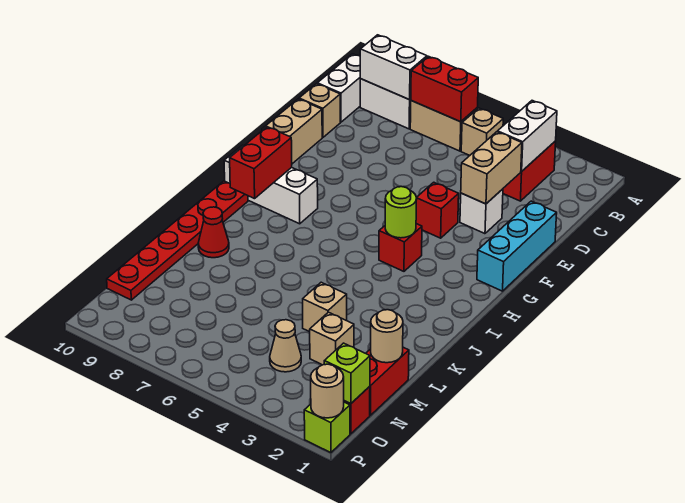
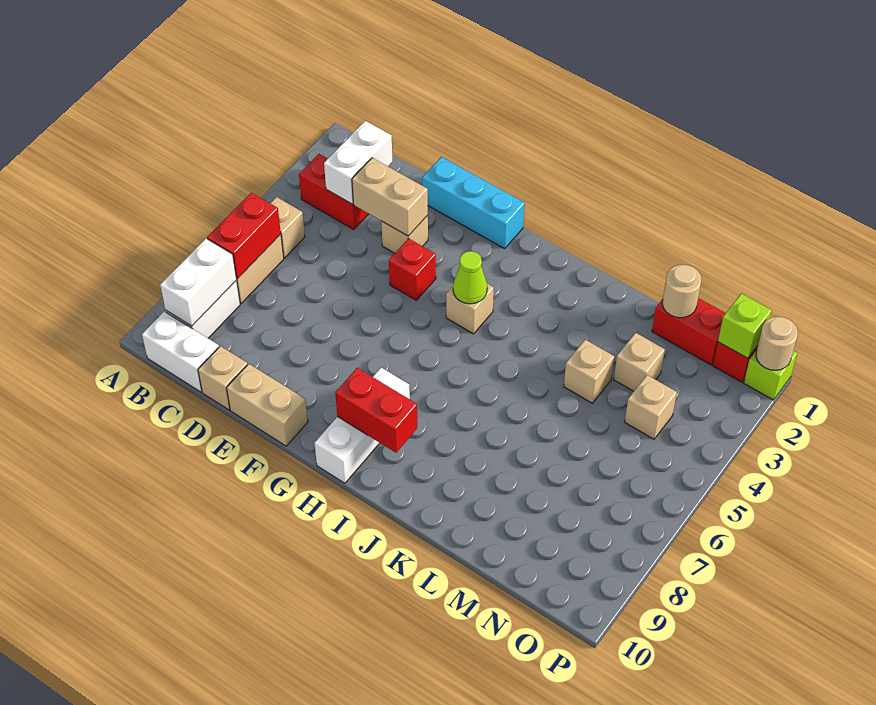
white brick B3:C3 level 2 -> white brick C2:C3 level 2
white brick E3 level 1 -> tan brick E3 level 1
red brick H4 level 1 -> tan brick H4 level 1
lime round brick H4 level 2 -> lime cone H4 level 2
red plate I10:N10 level 1 -> none
red cone K9 level 1 -> none
tan cone N4 level 1 -> tan brick N4 level 1

